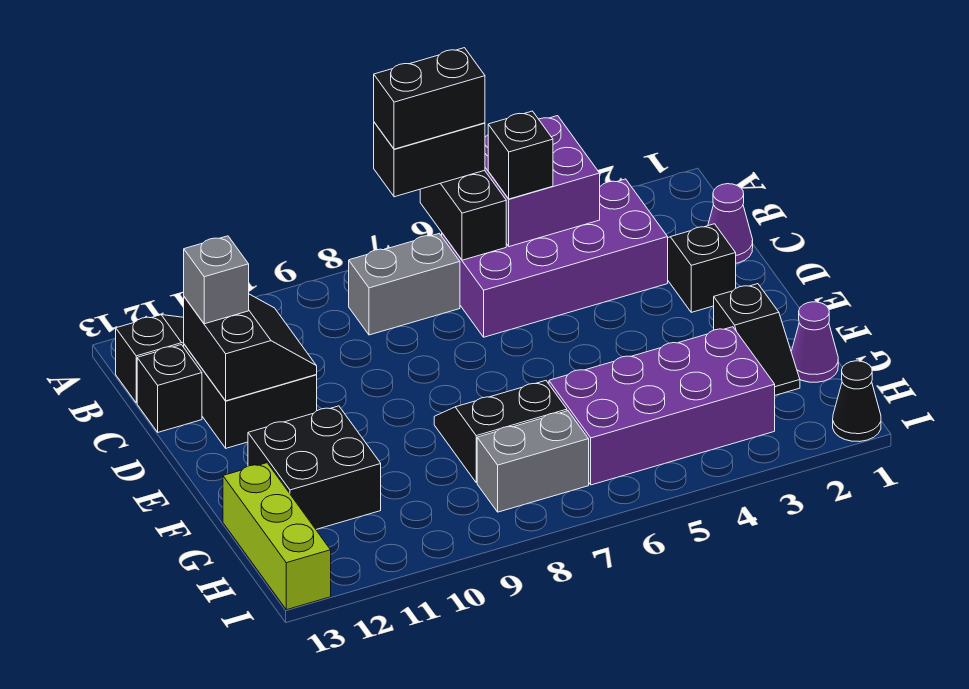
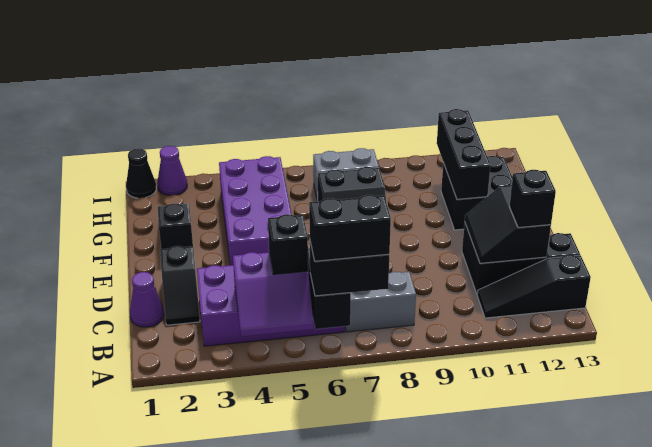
purple brick A4:B5 level 2 -> purple slope A4:B5 level 2 top B
grey brick C12 level 3 -> black brick C12 level 3
none -> black brick F11:H11 level 2
purple cone G1 level 1 -> purple cone I2 level 1
purple brick G3:H6 level 1 -> purple brick E4:H5 level 1
lime brick G13:I13 level 1 -> none

